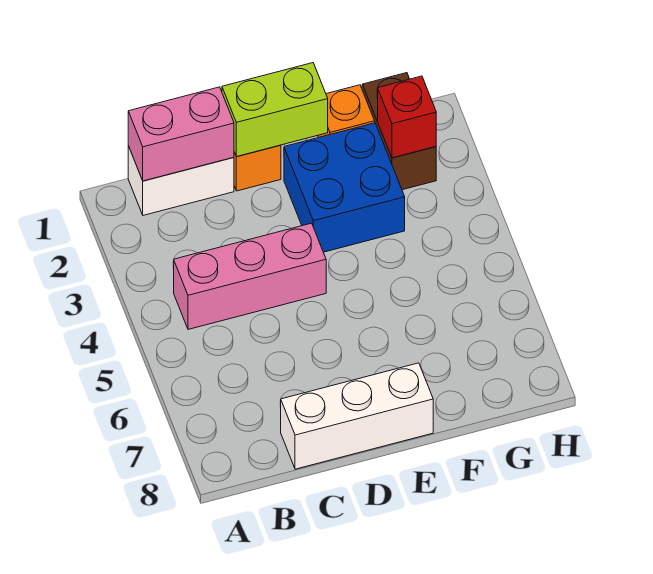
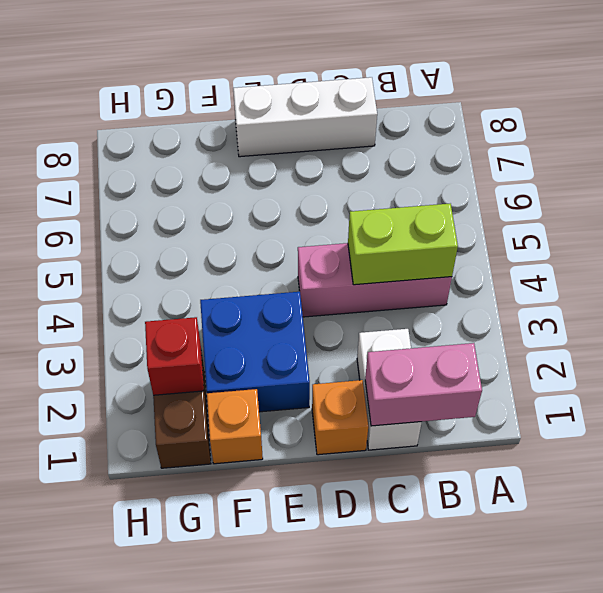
white brick B1:C1 level 1 -> white brick C1:C2 level 1
lime brick D1:E1 level 2 -> lime brick B4:C4 level 2

